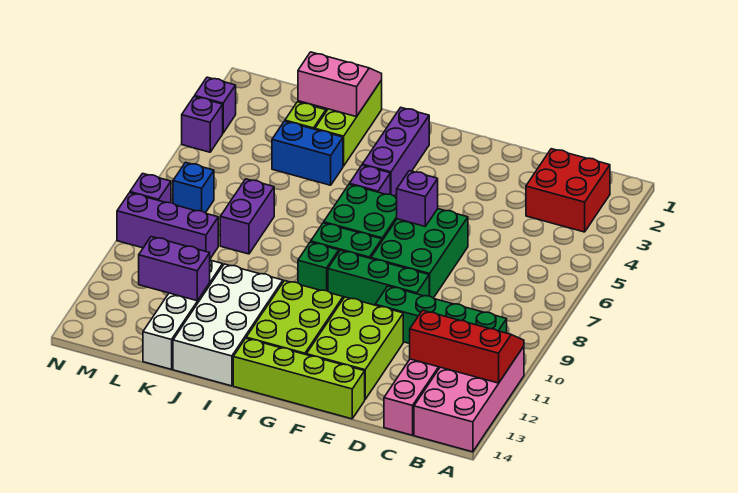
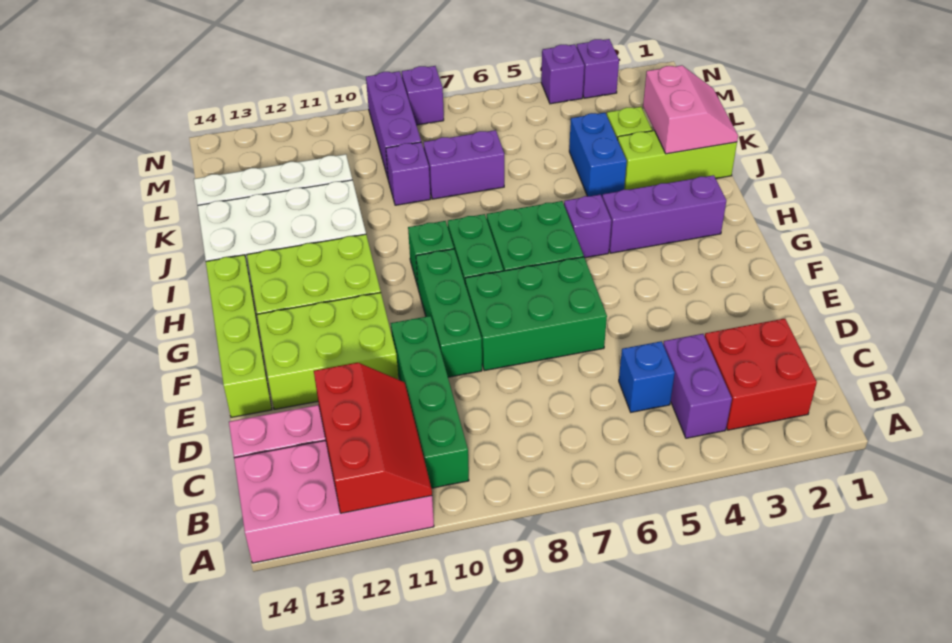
purple brick F6 level 2 -> purple brick K9 level 1
purple brick K12:L12 level 2 -> purple brick B4:C4 level 1
blue brick M7 level 1 -> blue brick C5 level 1

